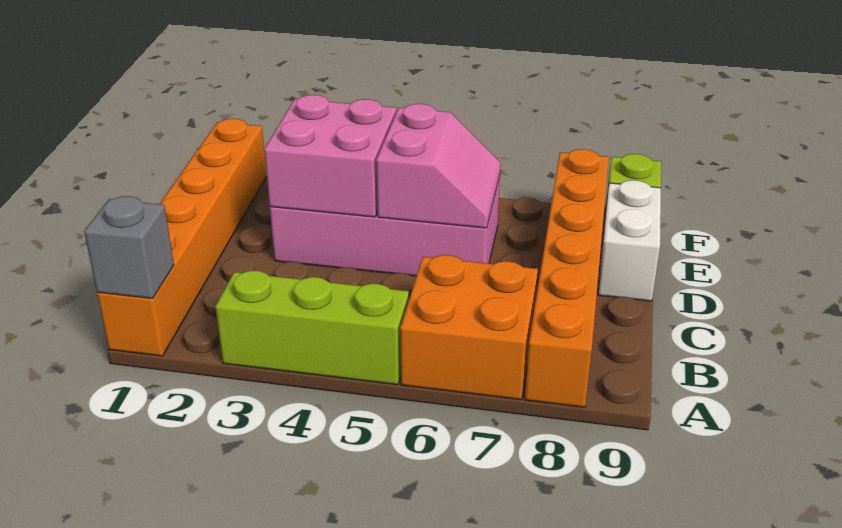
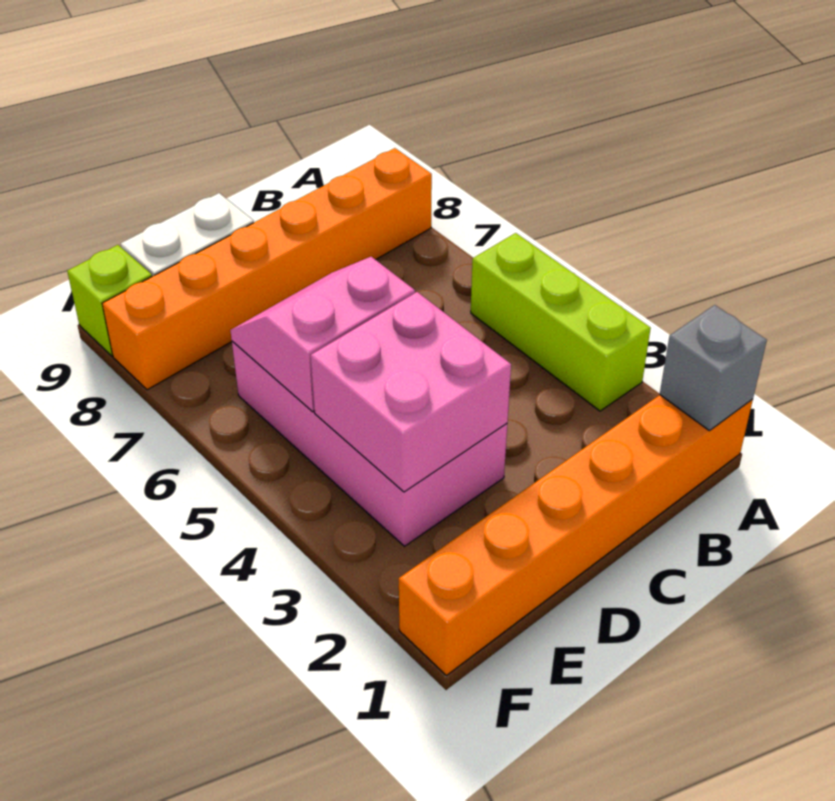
orange brick A6:B7 level 1 -> none

